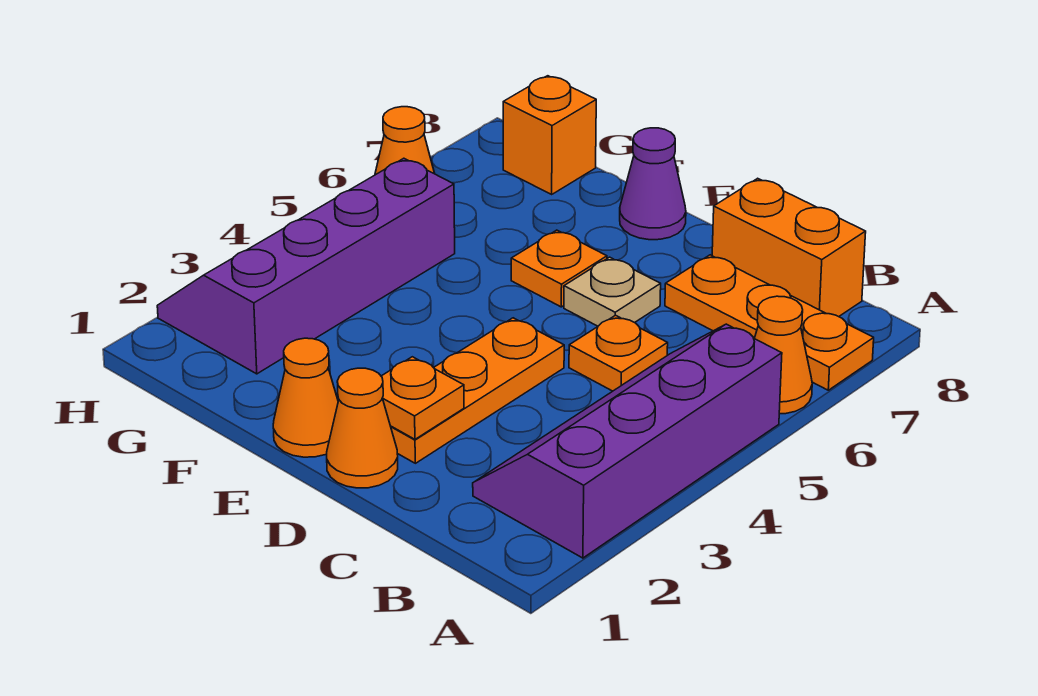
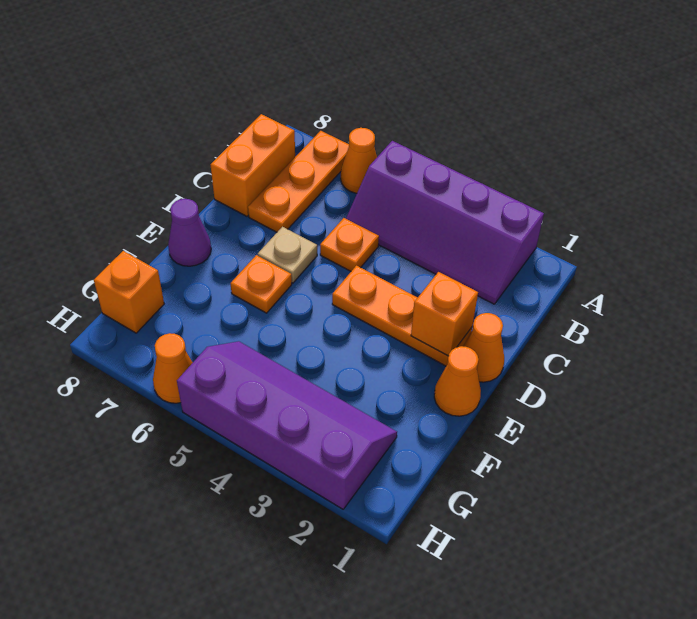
orange plate D2 level 2 -> orange brick D2 level 2
purple slope G2:H5 level 1 top G -> purple slope G2:H5 level 1 top H

